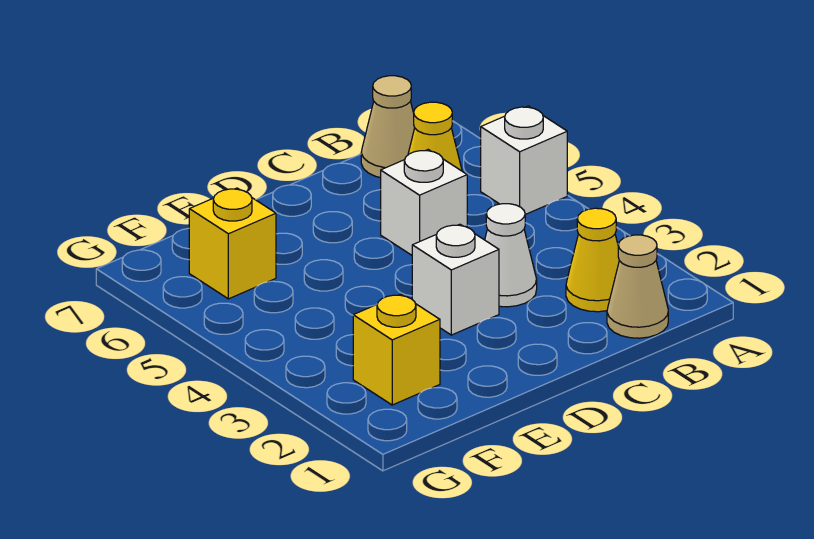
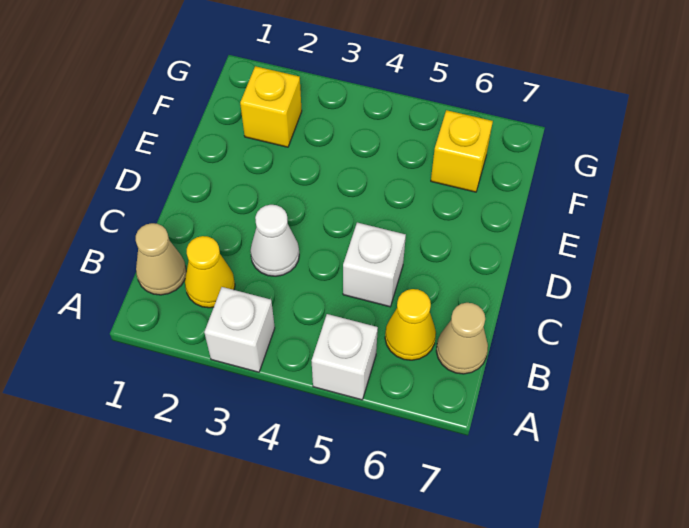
white brick D3 level 1 -> white brick A3 level 1

